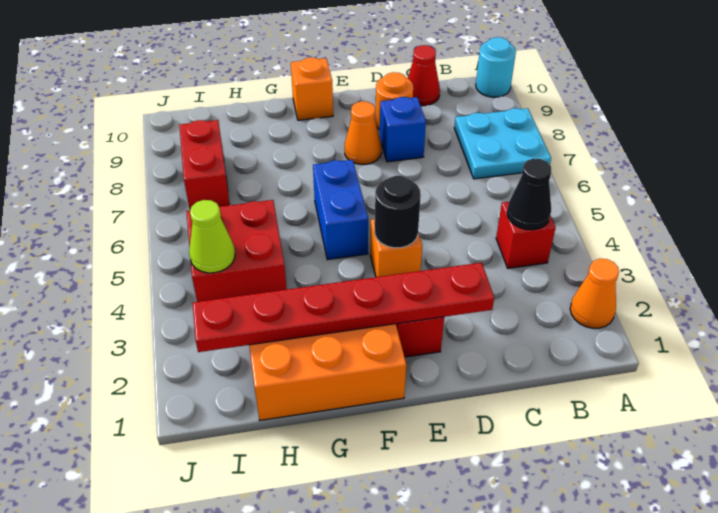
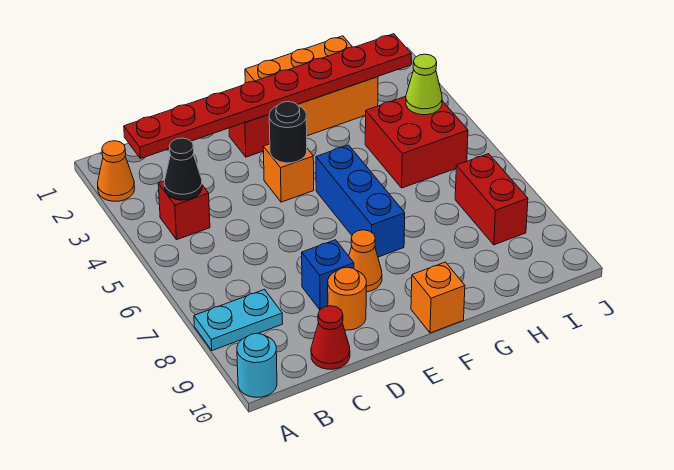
cyan plate A7:B8 level 1 -> cyan plate A8:B8 level 1
red plate D2:I2 level 2 -> red plate B2:I2 level 2
blue brick F5:F6 level 1 -> blue brick F5:F7 level 1

